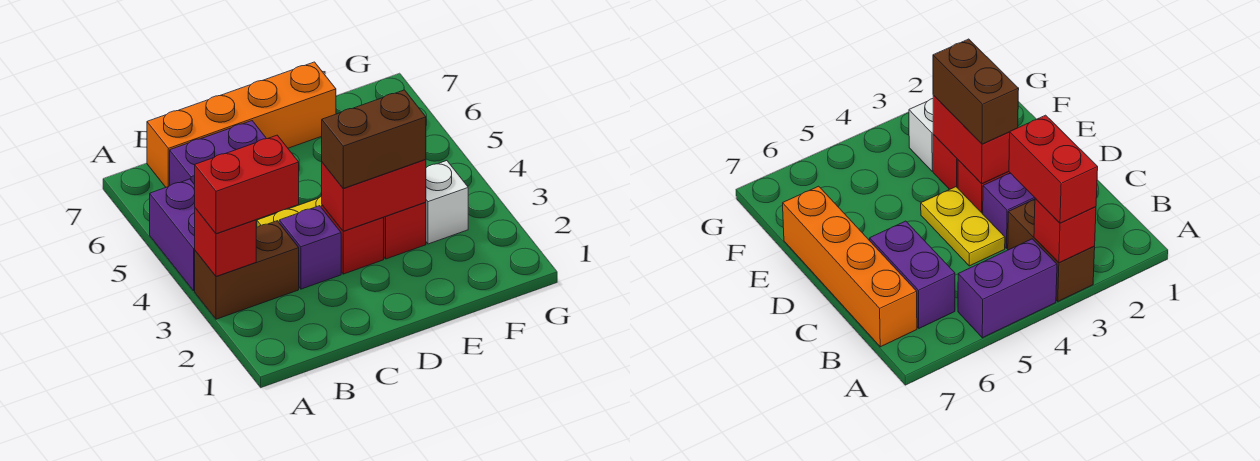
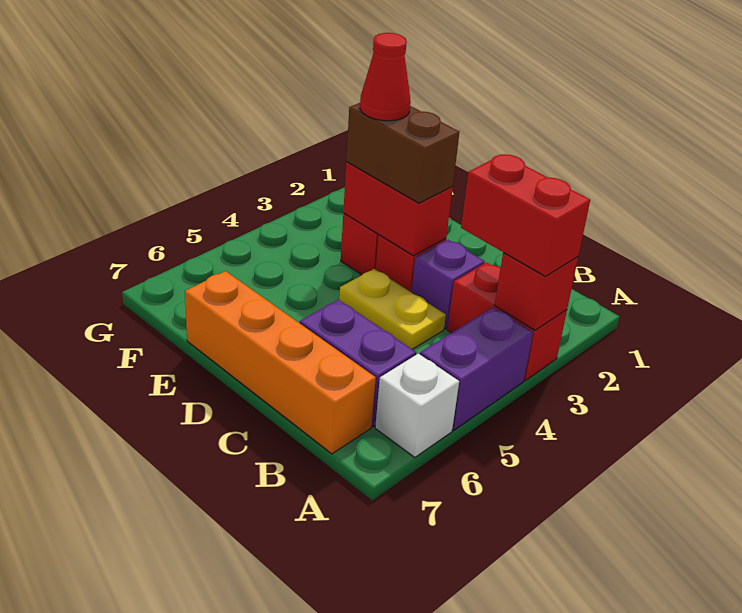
brown brick A3:B3 level 1 -> red brick A3:B3 level 1
none -> red cone E3 level 4
white brick F3 level 1 -> white brick A6 level 1

